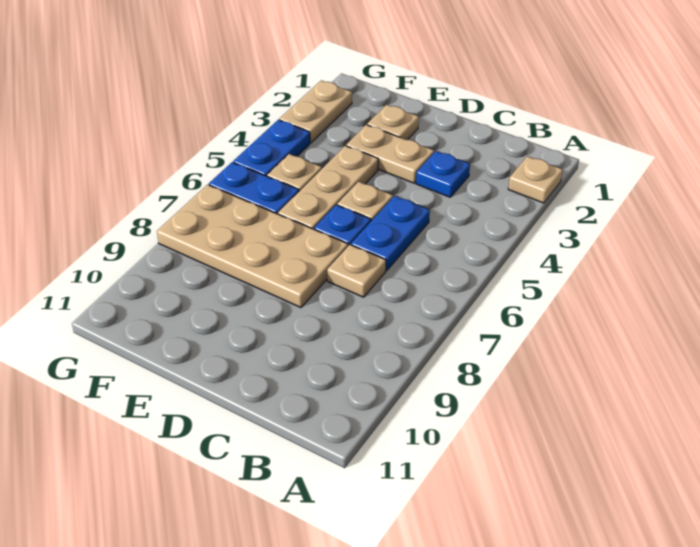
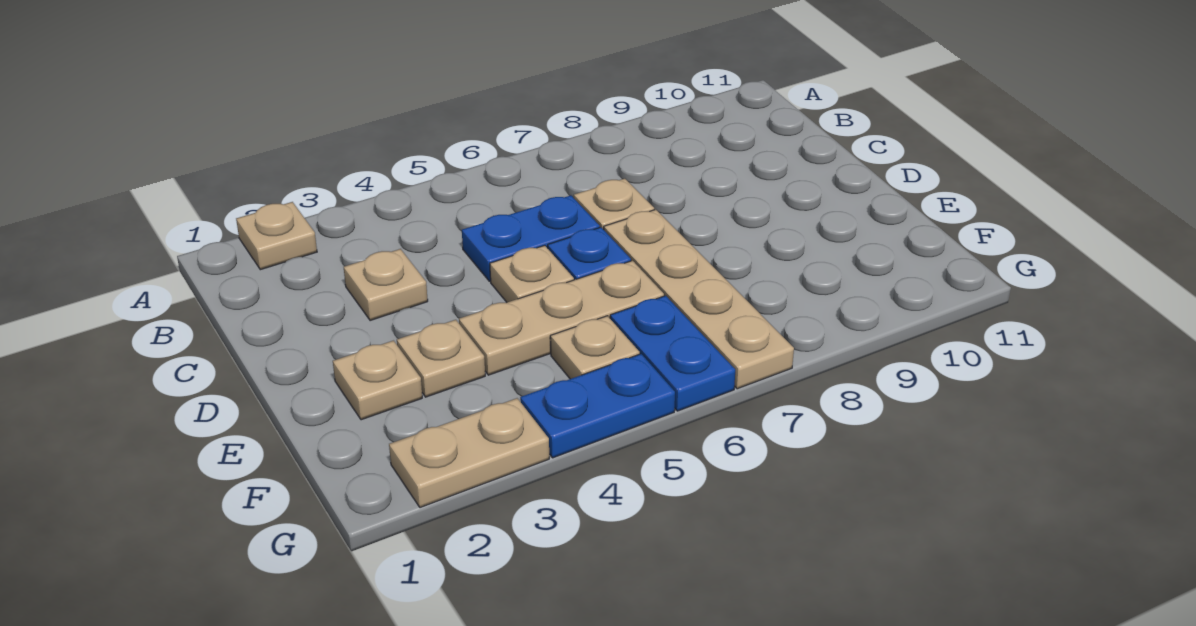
blue plate C3 level 1 -> tan plate C3 level 1
tan plate D3:E3 level 1 -> tan plate E3 level 1
tan plate D7:G8 level 1 -> tan plate D7:G7 level 1

